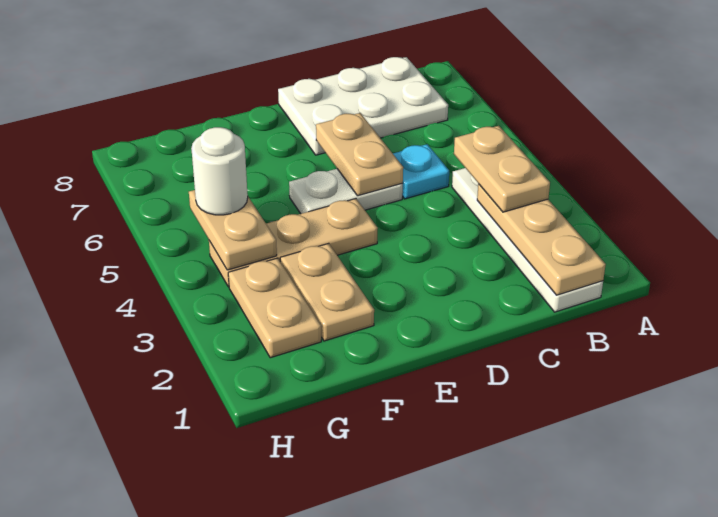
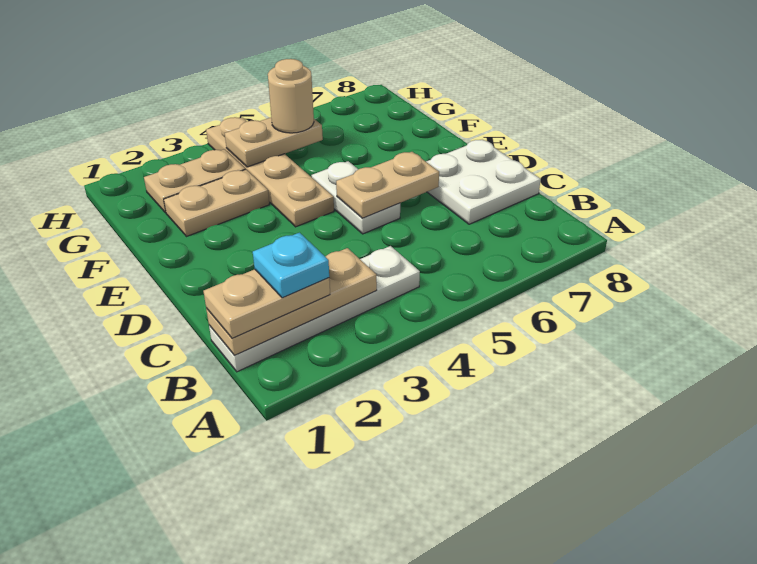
tan plate B3:B4 level 3 -> tan plate B1:B2 level 3
white plate B7:D8 level 1 -> white plate C7:D8 level 1
cyan plate C5 level 1 -> cyan plate B2 level 4
tan plate E4:G4 level 1 -> tan plate E4:H4 level 1
white round brick G5 level 3 -> tan round brick G5 level 3

